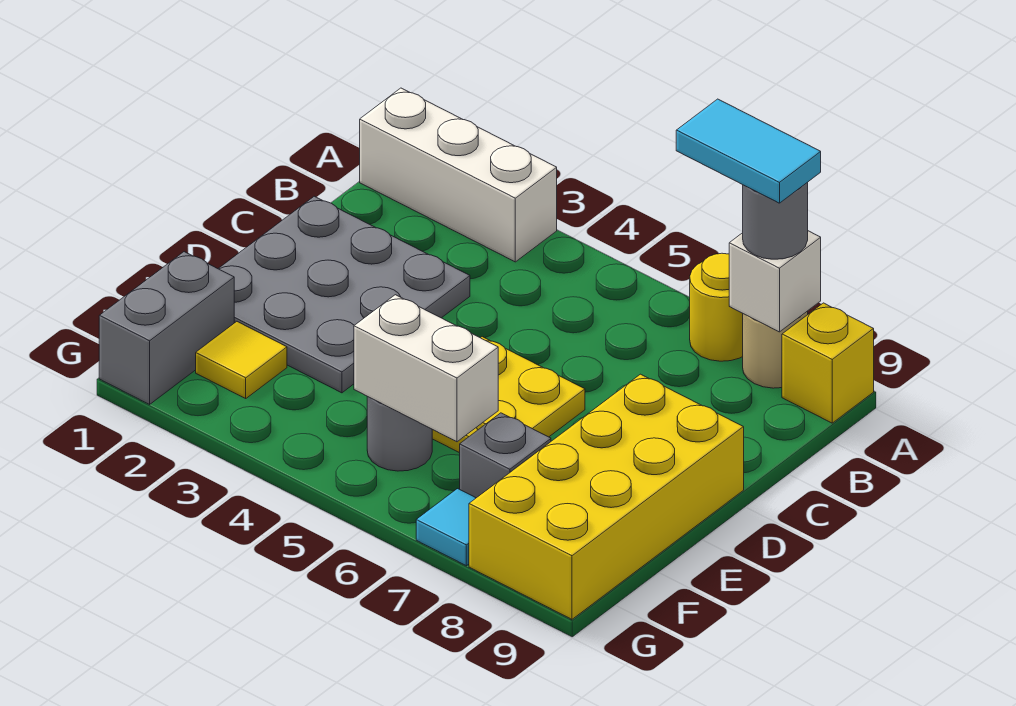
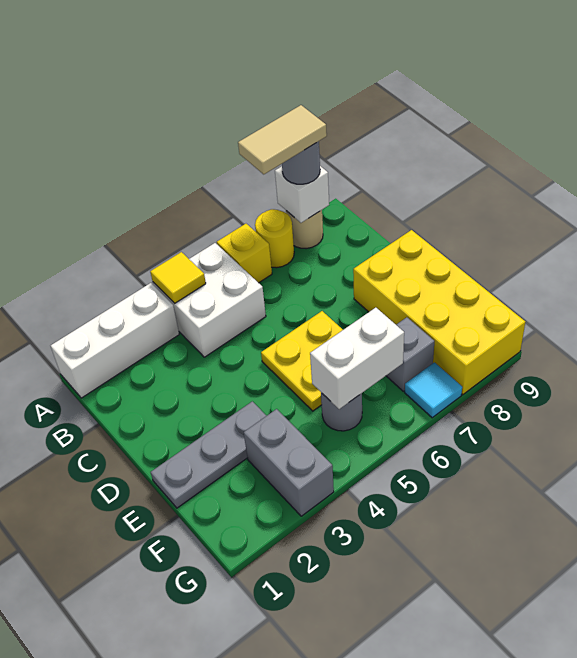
none -> white brick A4:B5 level 1
cyan tile A7:A8 level 4 -> tan tile A7:A8 level 4
yellow brick A9 level 1 -> yellow brick A6 level 1
grey plate C1:E3 level 1 -> grey plate E1:E3 level 1
grey brick F1:G1 level 1 -> grey brick F3:G3 level 1
yellow tile F2 level 1 -> yellow tile A4 level 2

